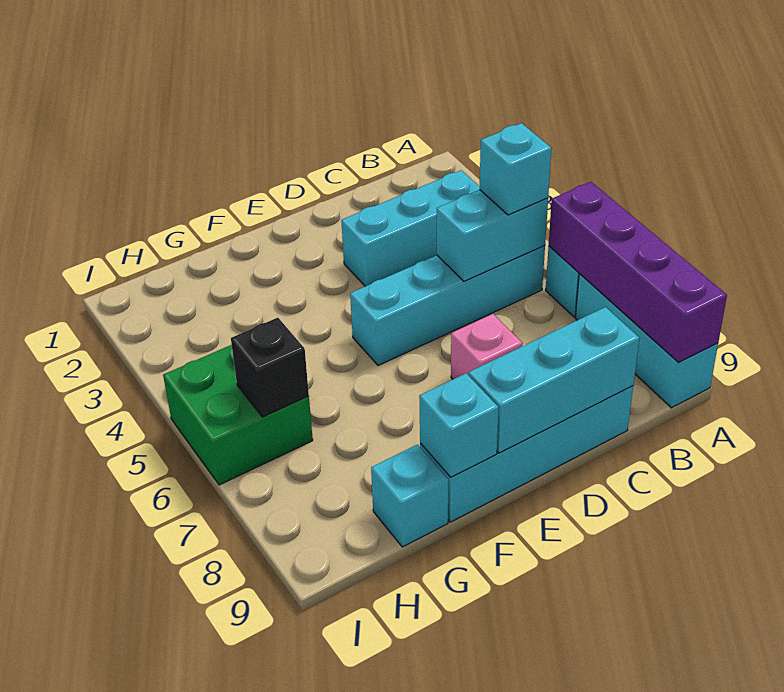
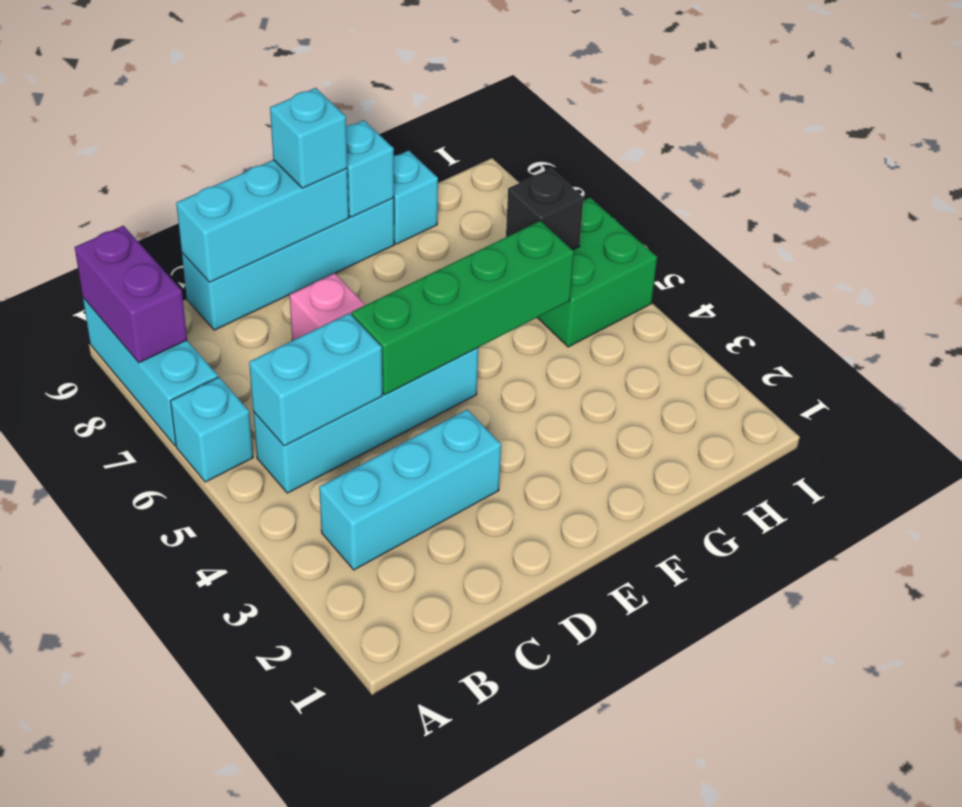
purple brick A6:A9 level 2 -> purple brick A8:A9 level 2
cyan brick B5 level 3 -> cyan brick E9 level 3
none -> green brick D5:G5 level 2

